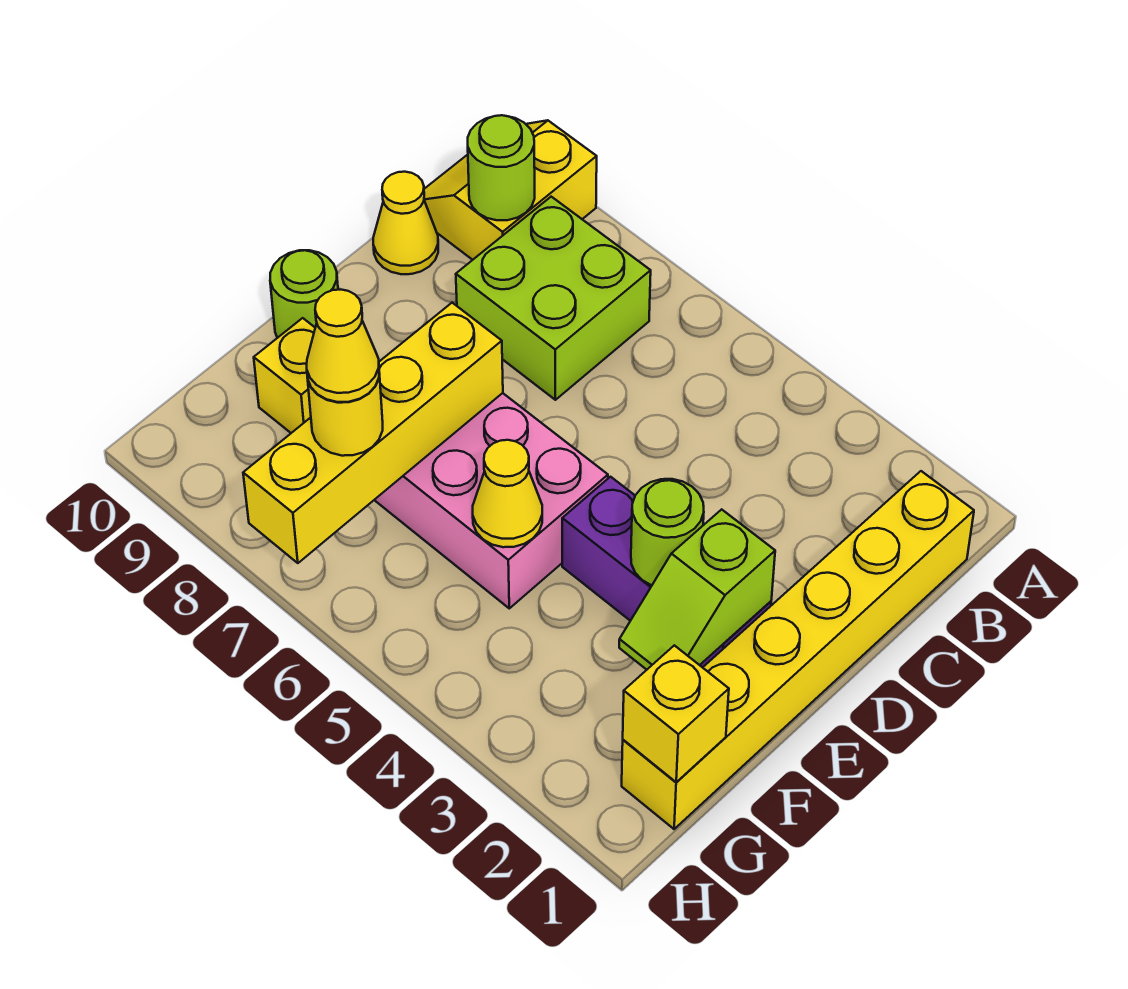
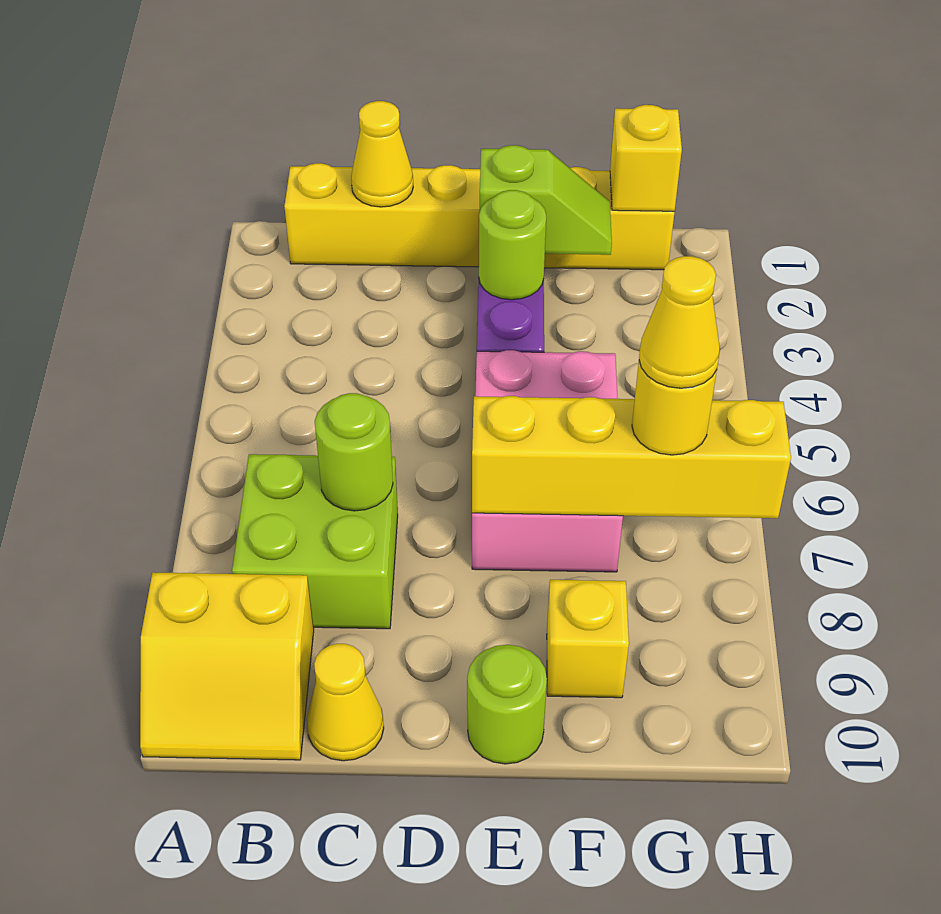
lime round brick B9 level 2 -> lime round brick C7 level 2
yellow cone F5 level 2 -> yellow cone C1 level 2

